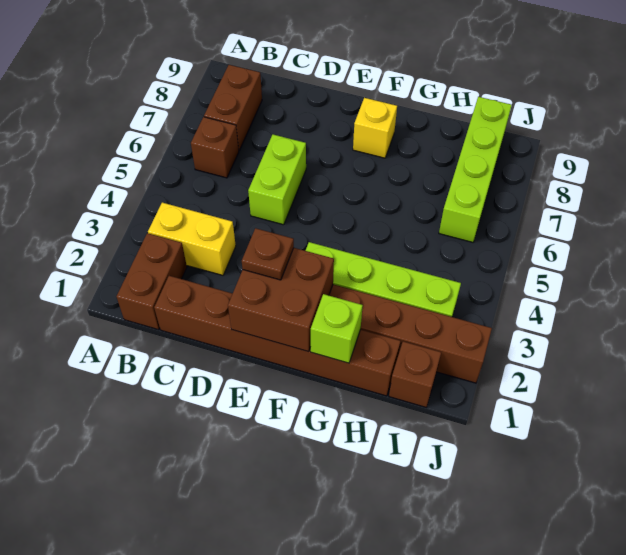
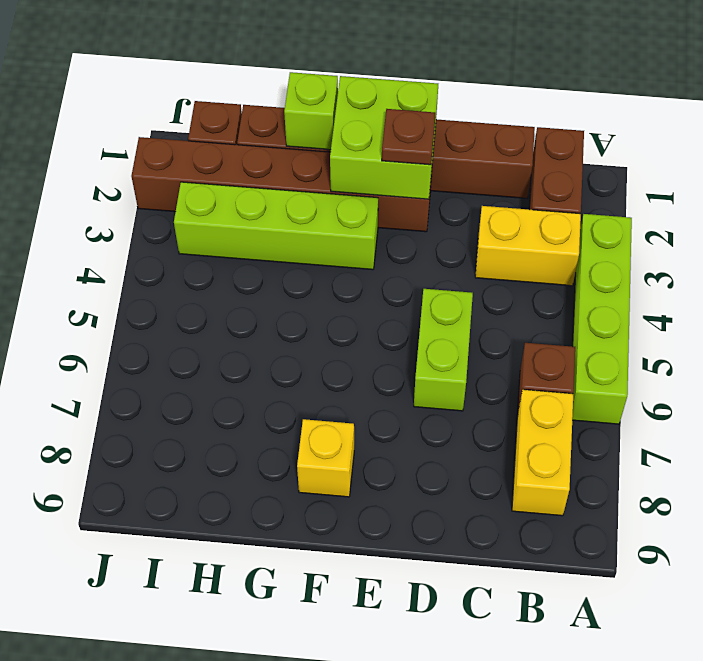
brown brick B7:B8 level 1 -> yellow brick B7:B8 level 1
brown brick E1:F2 level 2 -> lime brick E1:F2 level 2
lime brick I6:I9 level 1 -> lime brick A3:A6 level 1

